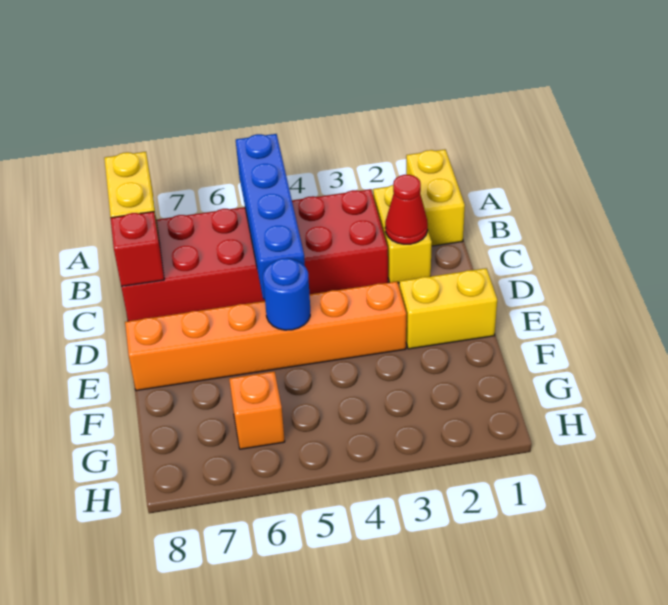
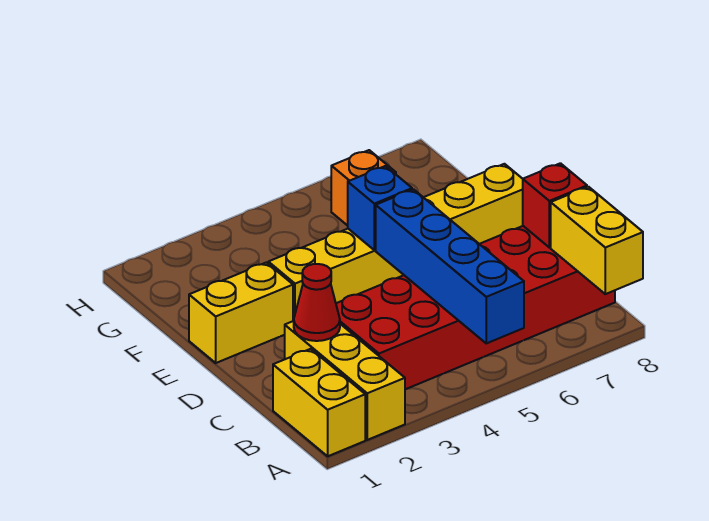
yellow brick B2:C2 level 1 -> yellow brick A2:C2 level 1
orange brick E3:E8 level 1 -> yellow brick E3:E8 level 1
blue round brick E5 level 2 -> blue brick E5 level 2

